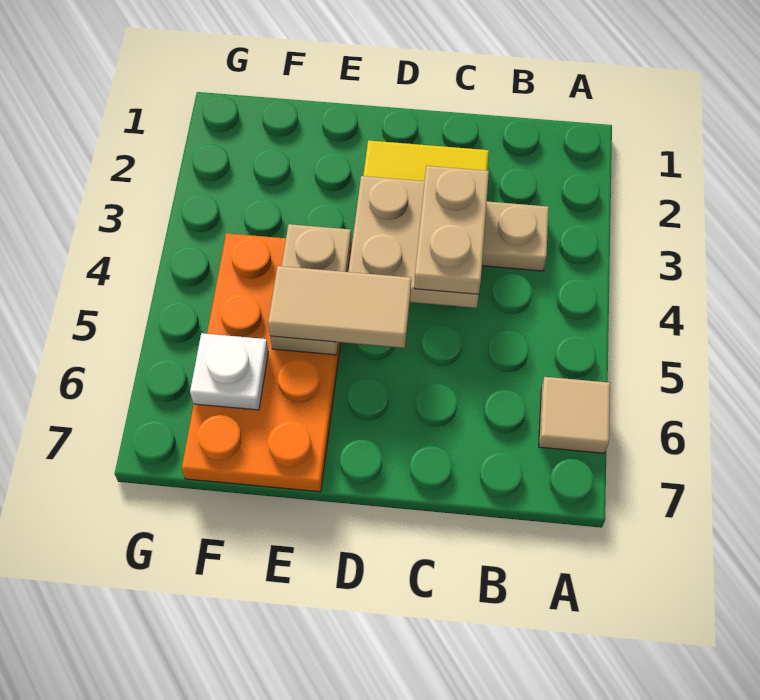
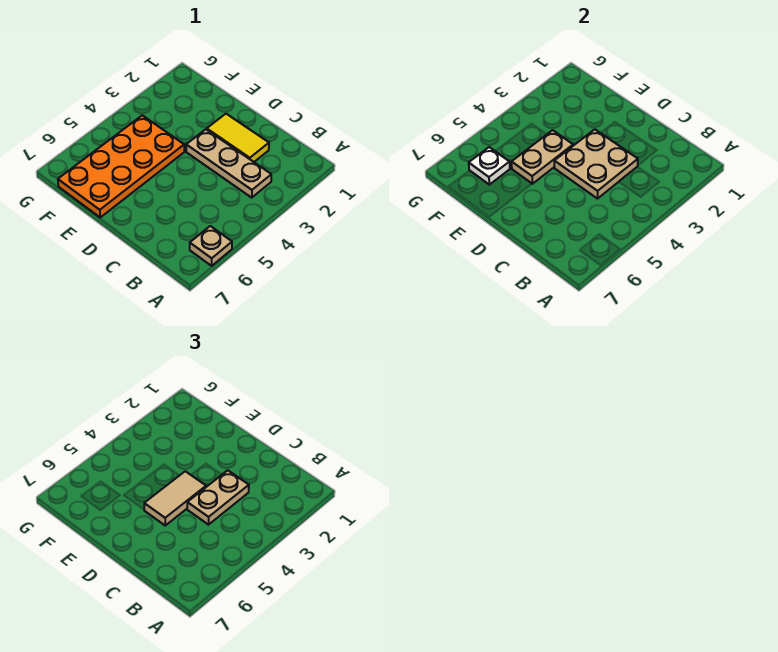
tan tile A6 level 1 -> tan plate A6 level 1
tan tile D5:E5 level 3 -> tan tile D4:D5 level 3

